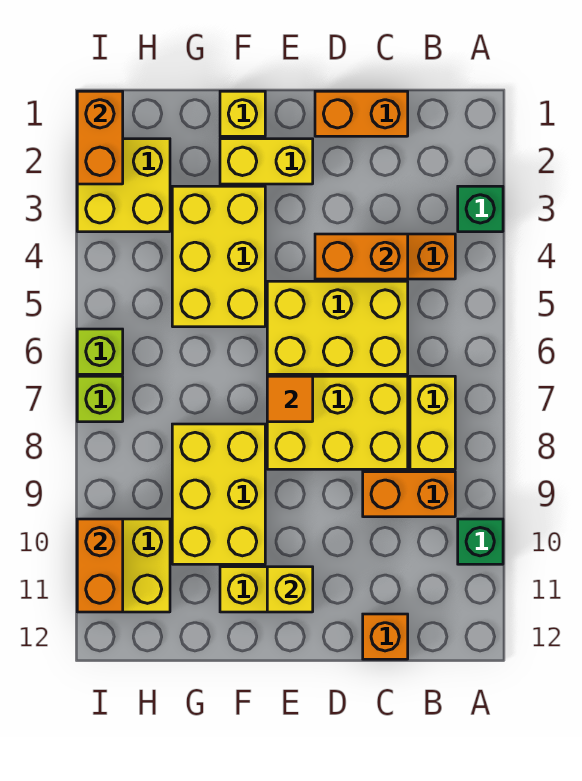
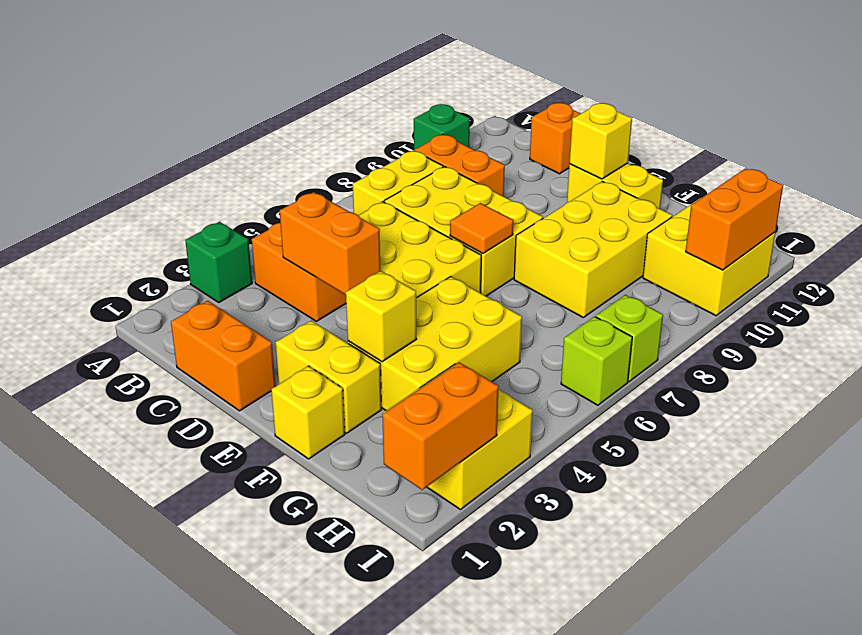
none -> yellow brick F3 level 2

